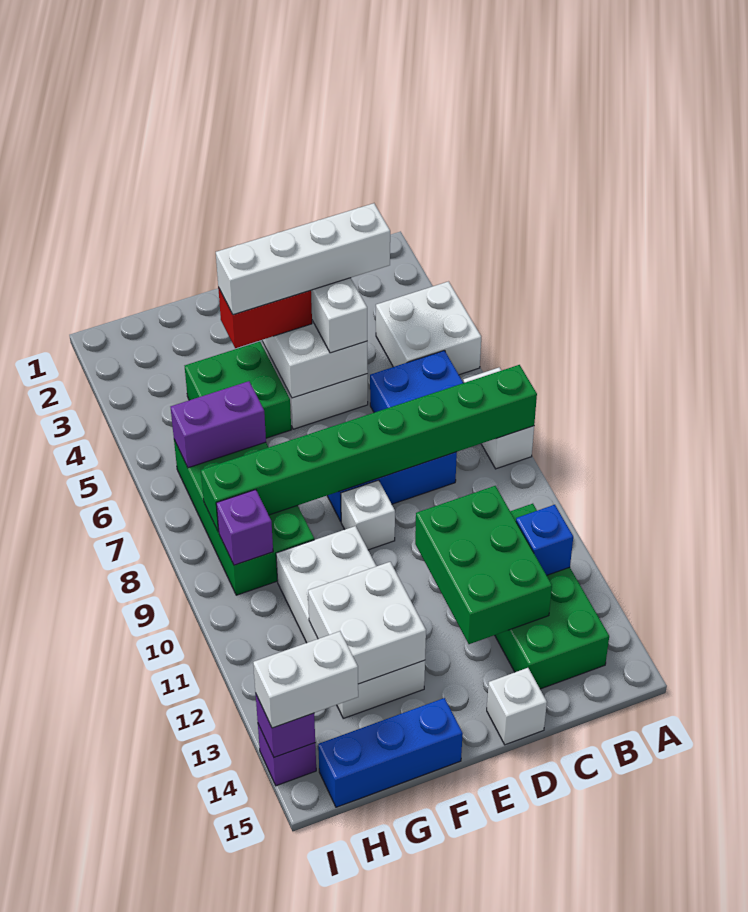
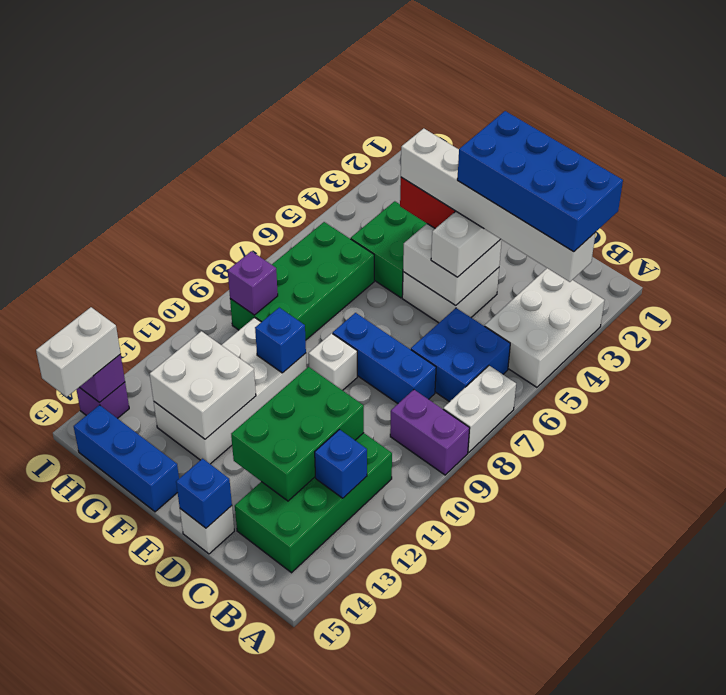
none -> blue brick A3:D4 level 5
white brick A4:B5 level 1 -> white brick A3:B5 level 1
green brick A8:H8 level 2 -> none
white brick C4:F4 level 4 -> white brick A4:F4 level 4
none -> blue brick D15 level 2
none -> blue brick F10 level 2
purple brick G6:H6 level 2 -> purple brick A9:B9 level 1
white brick H14:I14 level 3 -> white brick I14:I15 level 3

